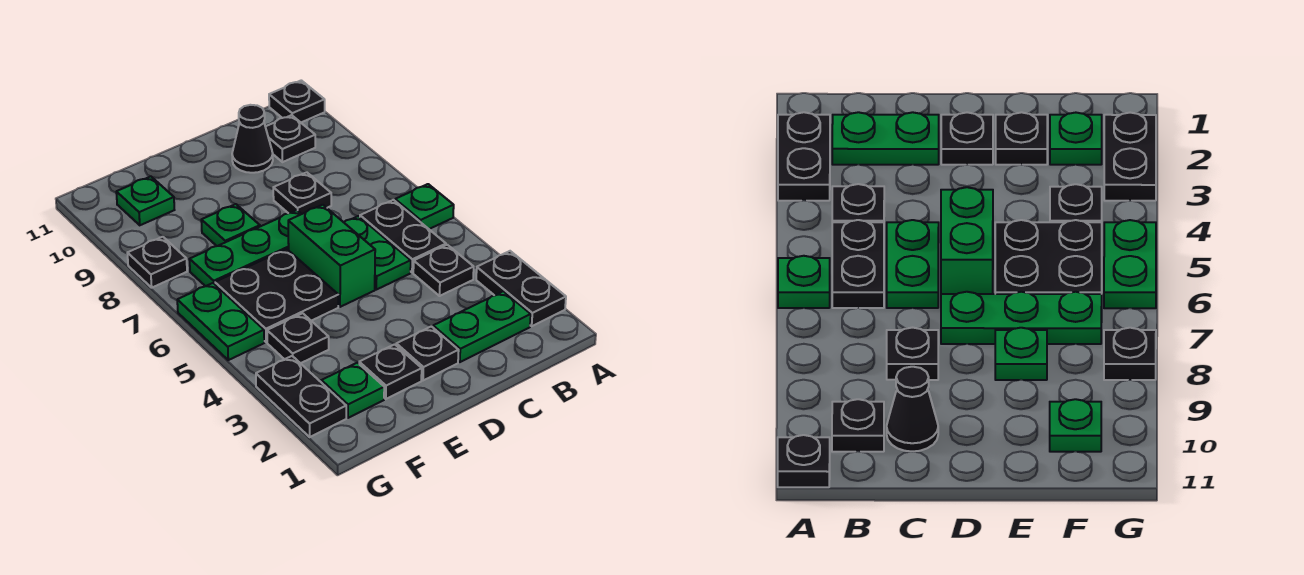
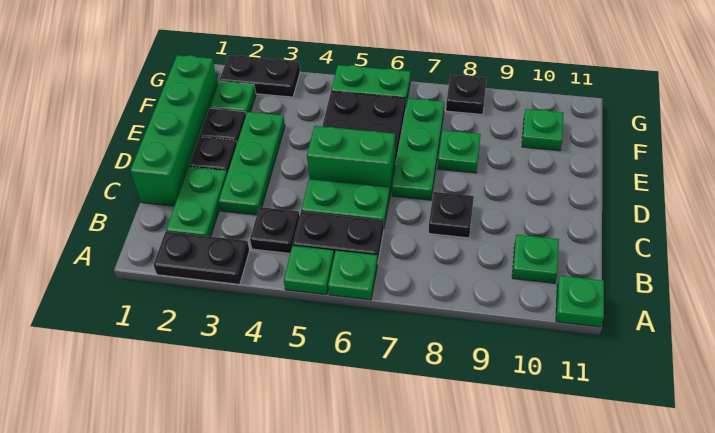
none -> green plate A5 level 1
black plate A11 level 1 -> green plate A11 level 1
black plate B10 level 1 -> green plate B10 level 1
none -> green brick C1:F1 level 1
none -> green plate C3:E3 level 1
black cone C10 level 1 -> none
black plate F4 level 1 -> none

